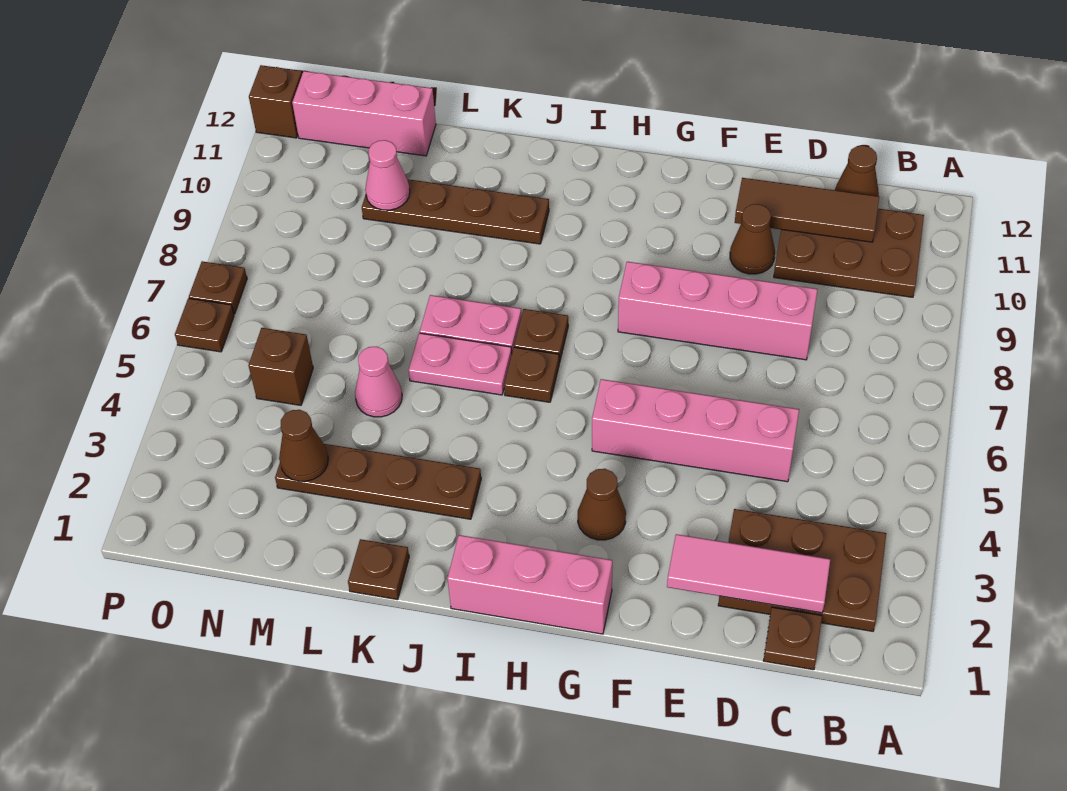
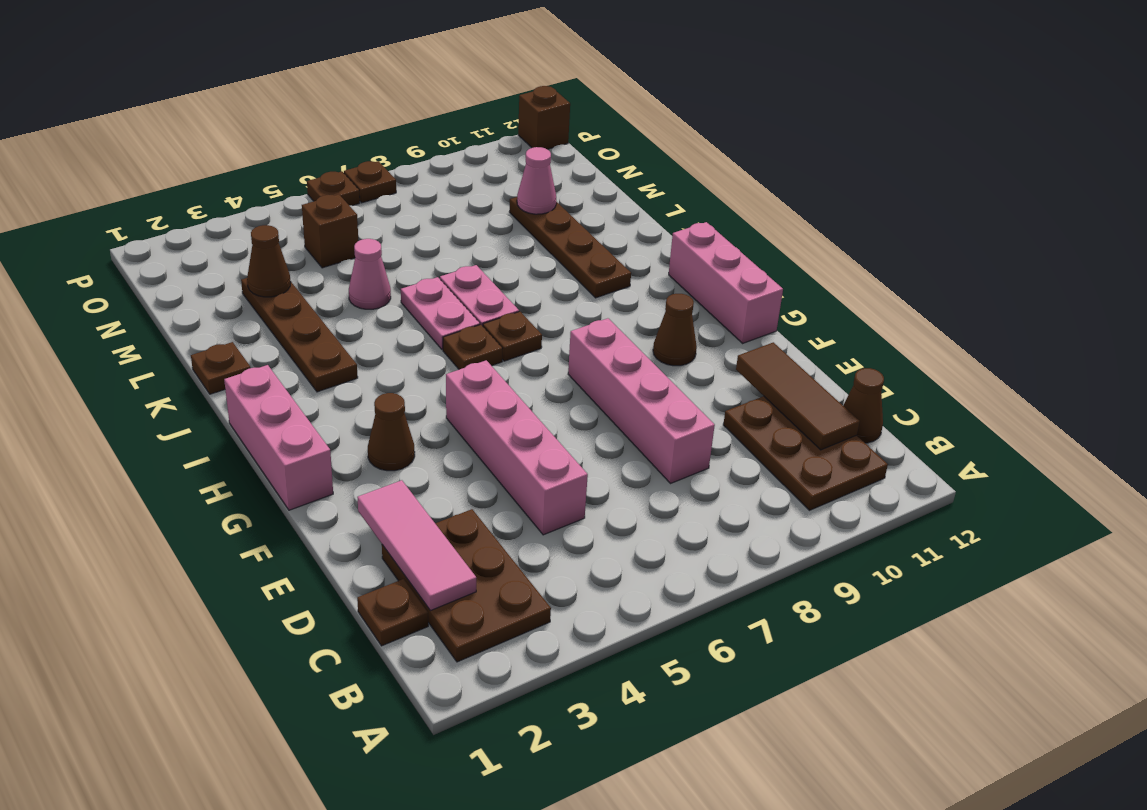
brown cone E10 level 1 -> brown cone G10 level 1
pink brick M12:O12 level 1 -> pink brick G12:I12 level 1

